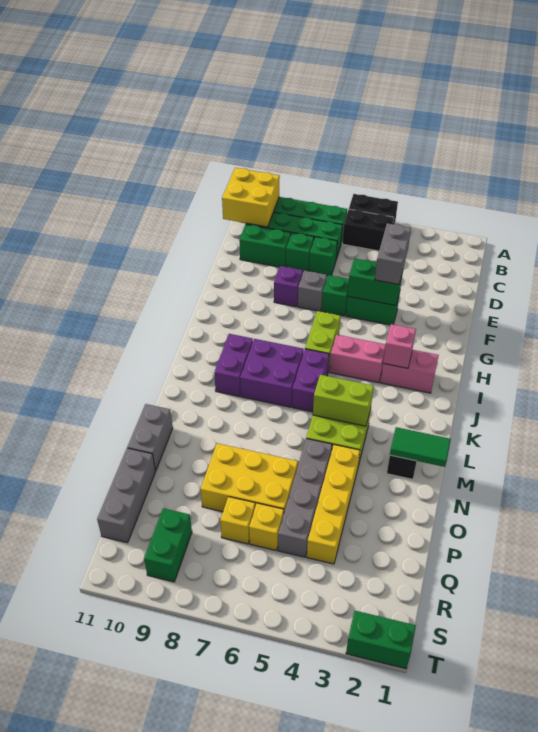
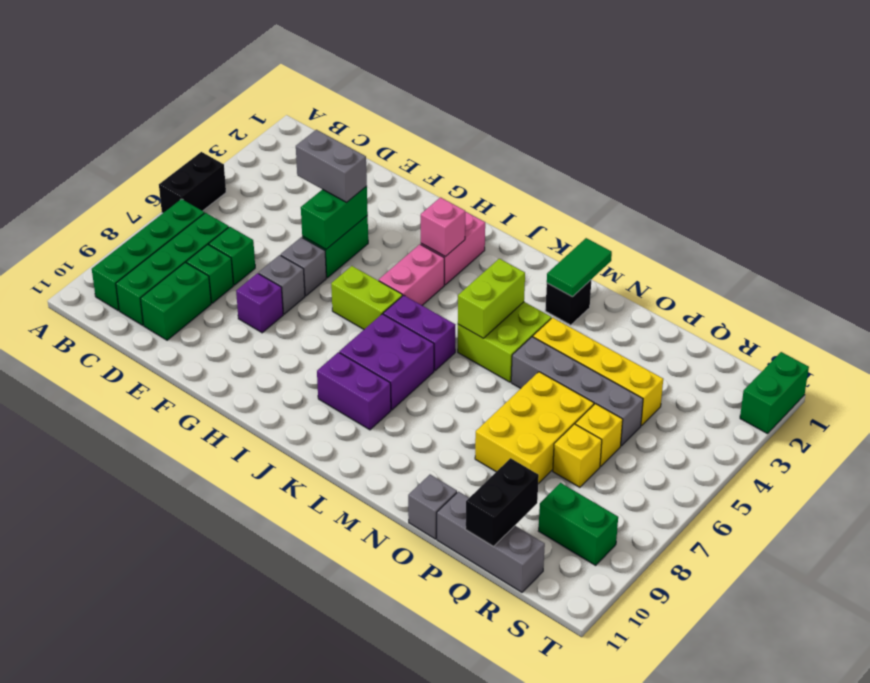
black brick B5:B6 level 1 -> black brick Q10:Q11 level 2
yellow brick B10:C11 level 2 -> none
green brick F6 level 1 -> grey brick F6 level 1
grey brick N11:O11 level 1 -> grey brick O11 level 1

